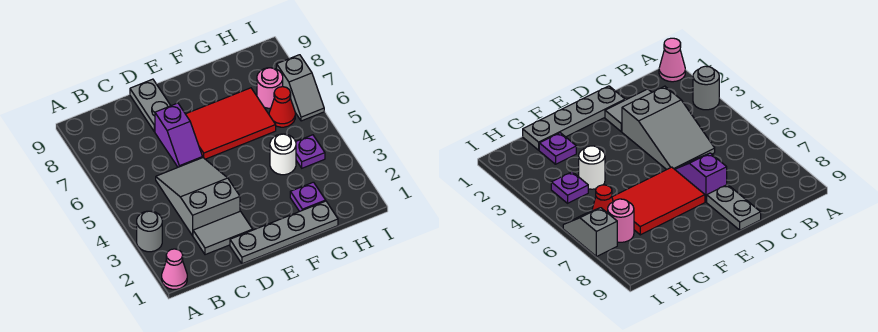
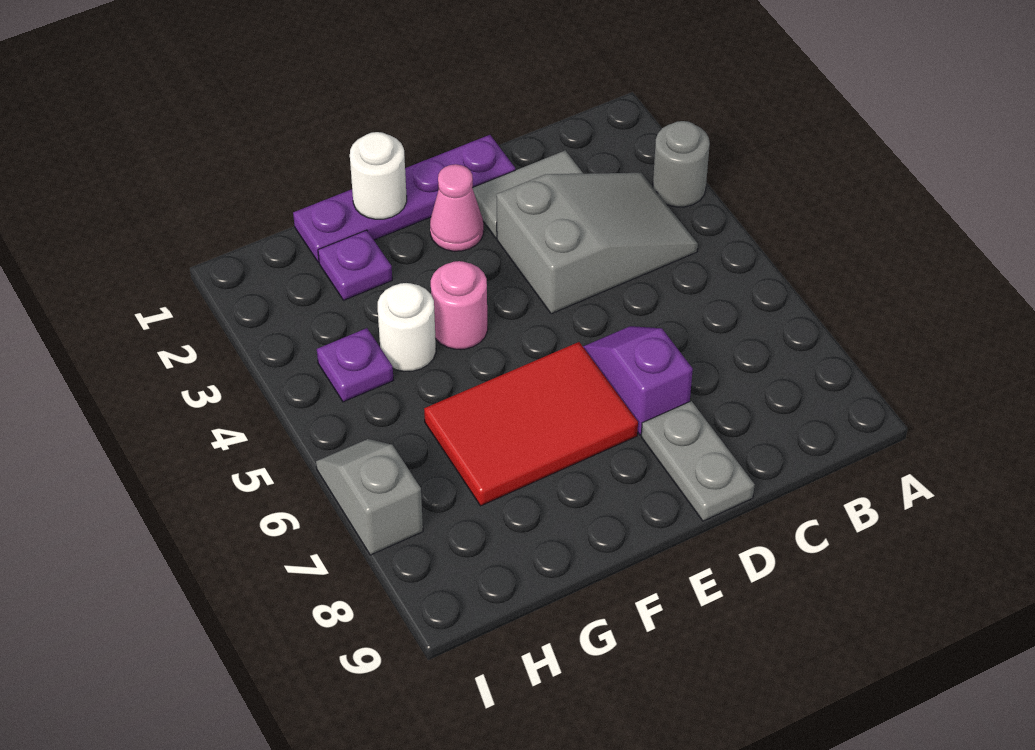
pink cone A1 level 1 -> pink cone E2 level 1
grey slope C3:D5 level 1 top 3 -> grey slope B3:D4 level 1 top D
grey plate D1:G1 level 1 -> purple plate D1:G1 level 1
none -> white round brick F1 level 2
red cone H6 level 1 -> none
pink round brick H7 level 1 -> pink round brick F4 level 1

